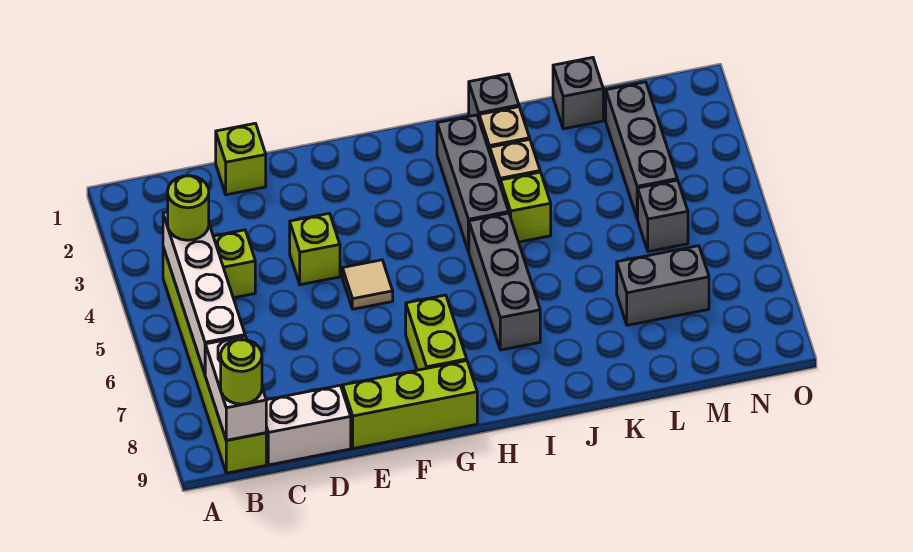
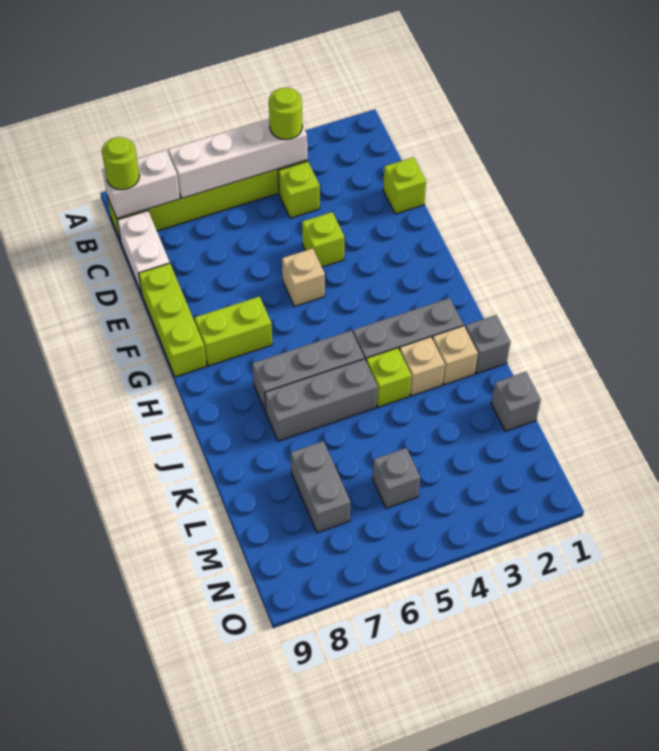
tan tile F5 level 1 -> tan brick F5 level 1
grey brick M2:M4 level 1 -> grey brick J5:J7 level 1

